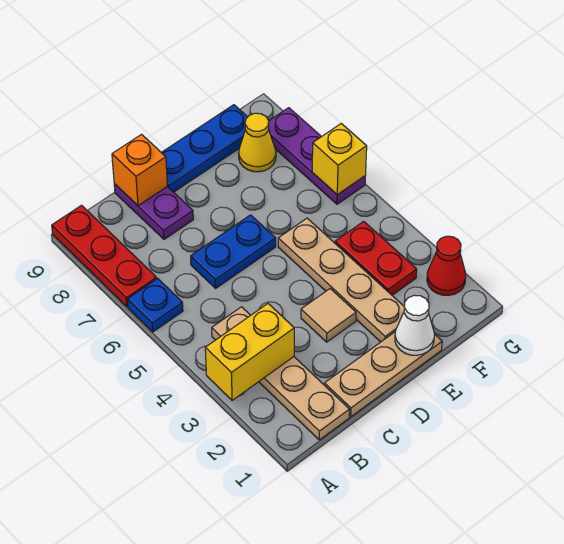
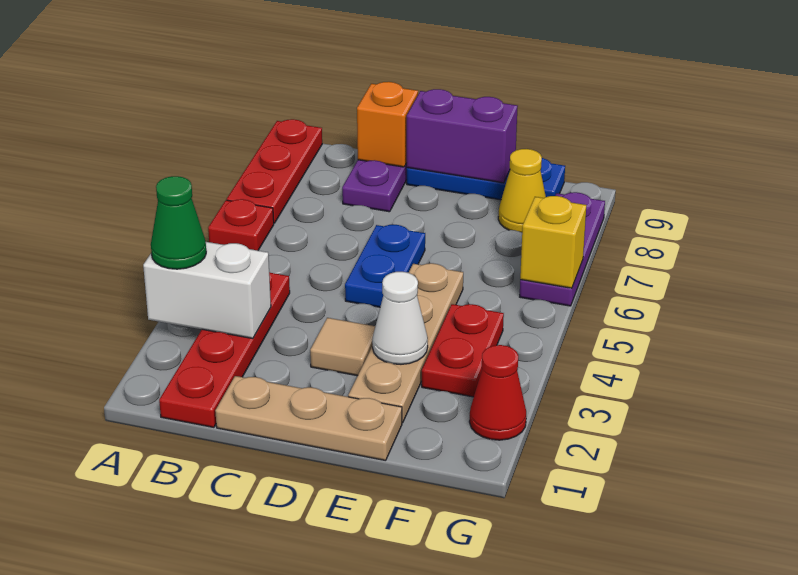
yellow brick A3:B3 level 2 -> white brick A3:B3 level 2
none -> green cone A3 level 3
blue plate A6 level 1 -> red plate A6 level 1
tan plate B1:B4 level 1 -> red plate B1:B4 level 1
blue plate C6:D6 level 1 -> blue plate D5:D6 level 1
none -> purple brick D9:E9 level 2
white cone E1 level 2 -> white cone E3 level 2

